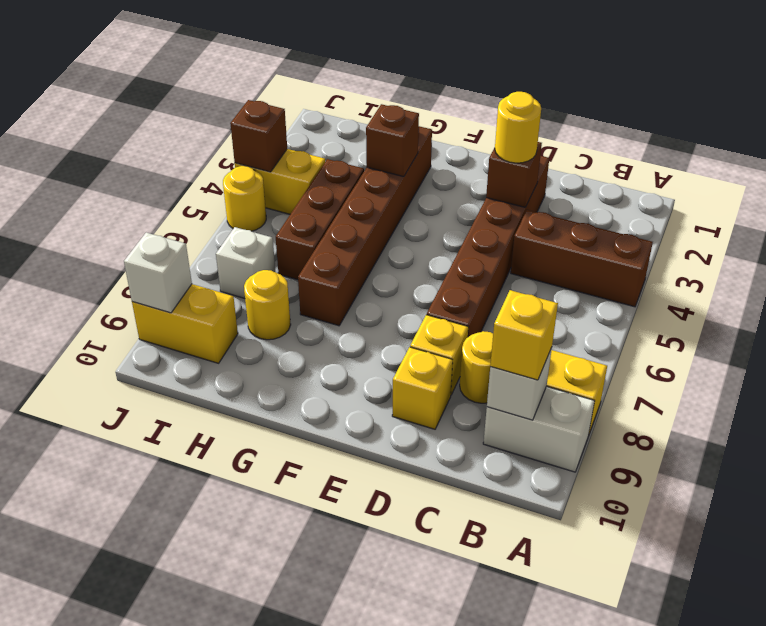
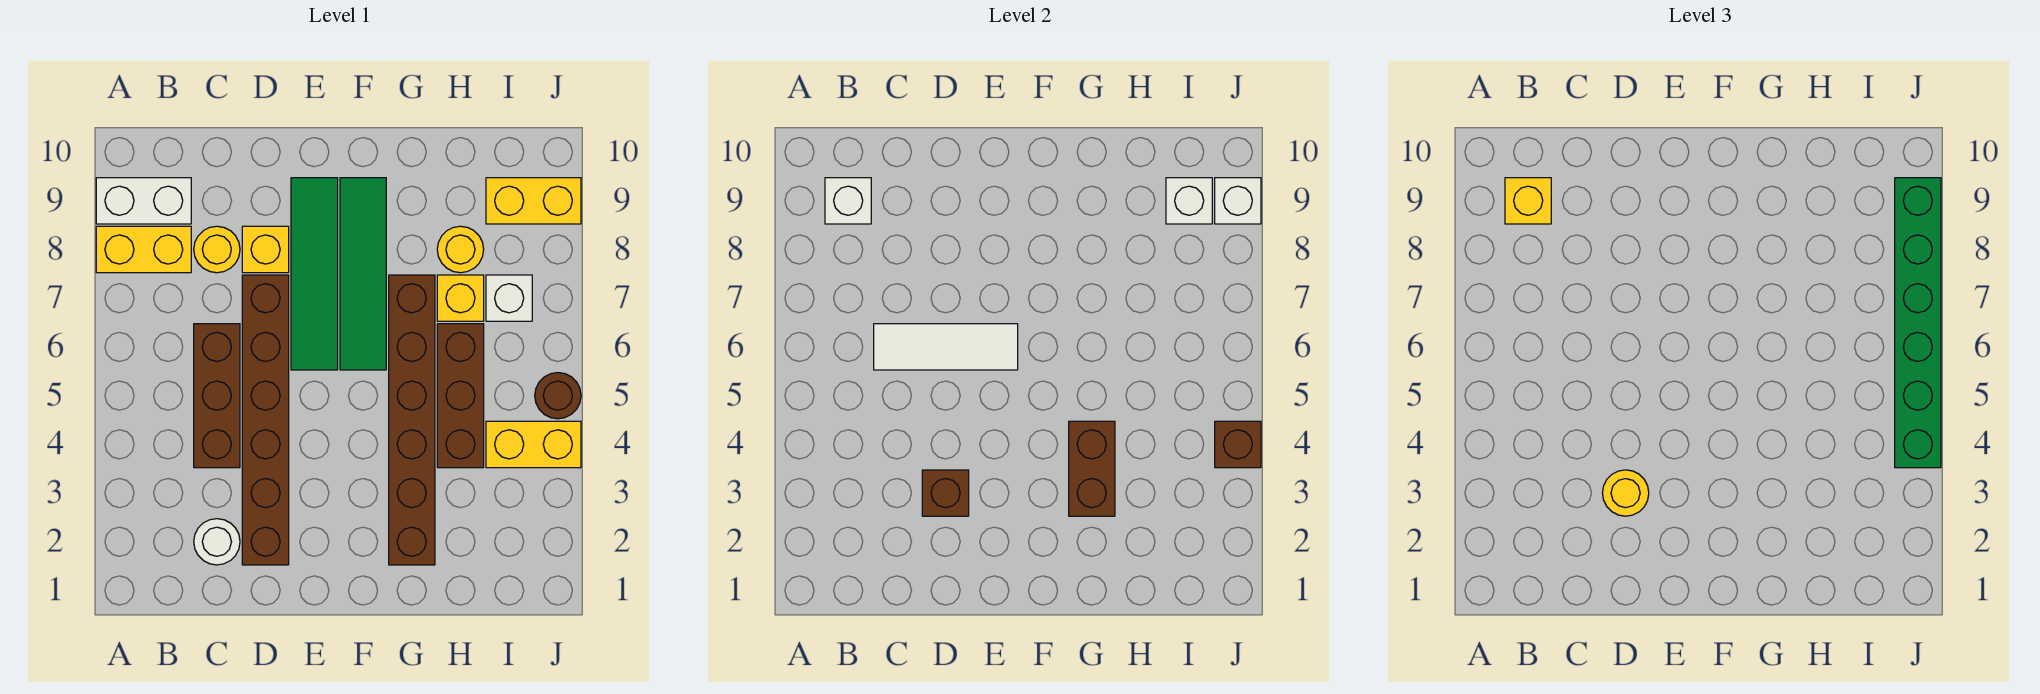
brown brick A4:C4 level 1 -> brown brick C4:C6 level 1
none -> white round brick C2 level 1
none -> white tile C6:E6 level 2
yellow brick D9 level 1 -> yellow brick H7 level 1
none -> green tile E6:E9 level 1
none -> green tile F6:F9 level 1
brown brick G3 level 2 -> brown brick G3:G4 level 2
none -> white brick I9 level 2
none -> green brick J4:J9 level 3
yellow round brick J5 level 1 -> brown round brick J5 level 1

